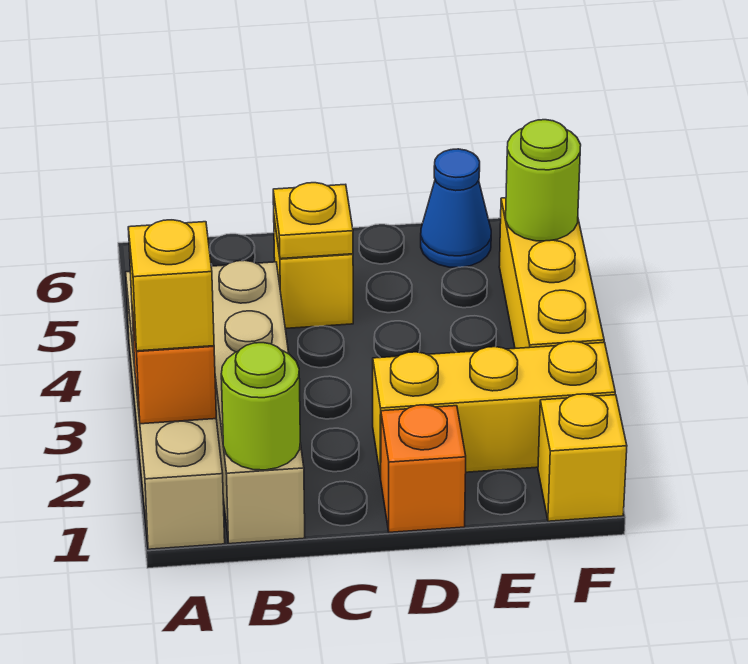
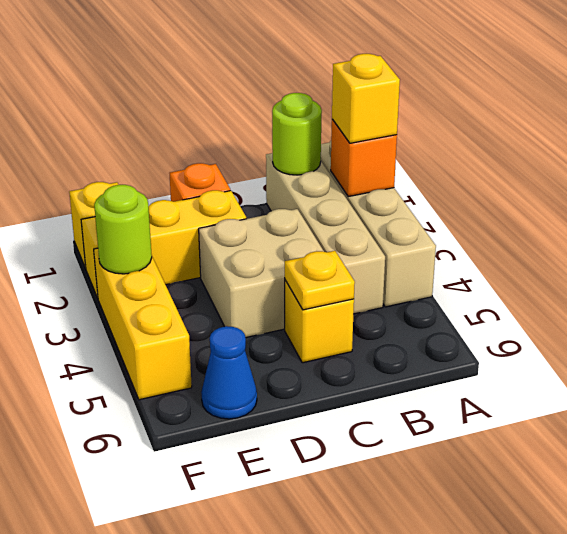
none -> tan brick C3:D4 level 1
lime round brick F5 level 2 -> lime round brick F3 level 2

